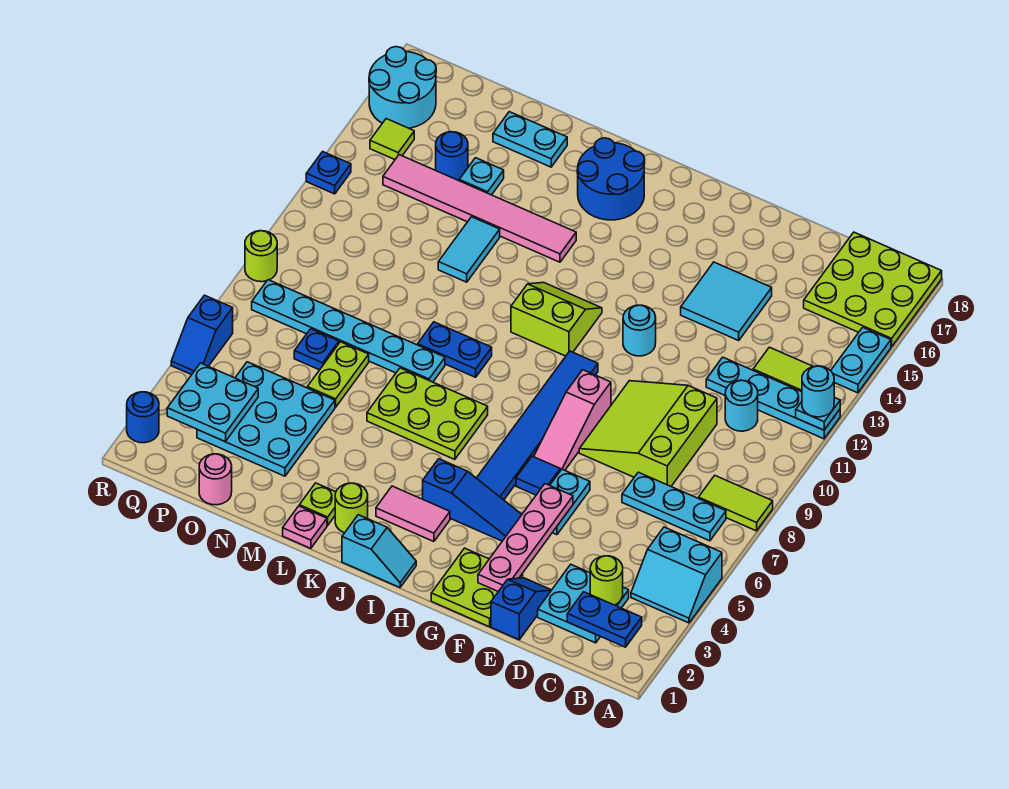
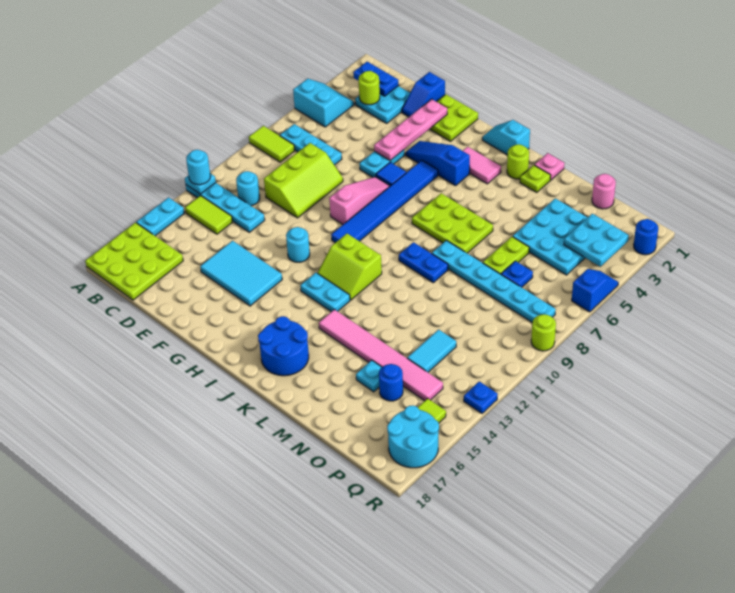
lime slope D8:F10 level 1 top D -> lime slope D8:E10 level 1 top D
cyan tile E14:F15 level 1 -> cyan tile E14:G15 level 1
cyan tile M12:M13 level 1 -> cyan tile O12:O13 level 1
cyan plate M17:N17 level 1 -> cyan plate I13:J13 level 1

